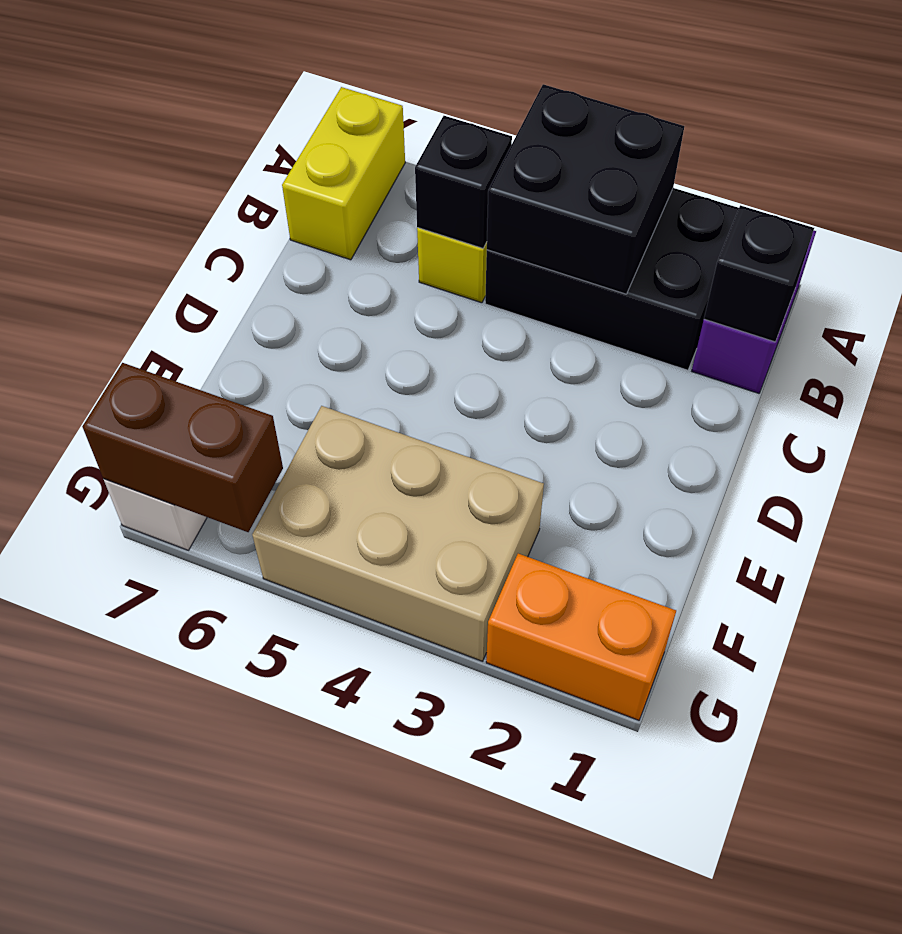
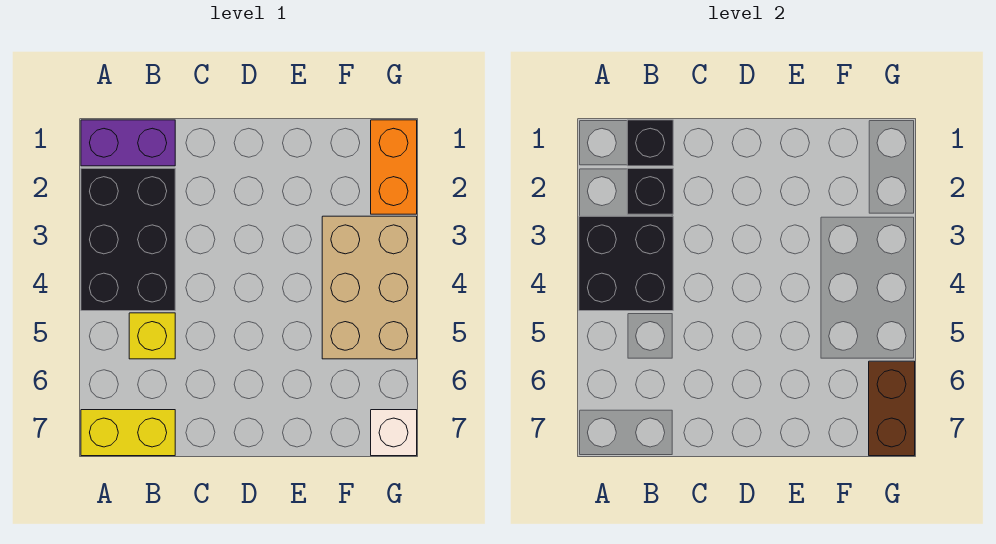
black brick B5 level 2 -> black brick B2 level 2

